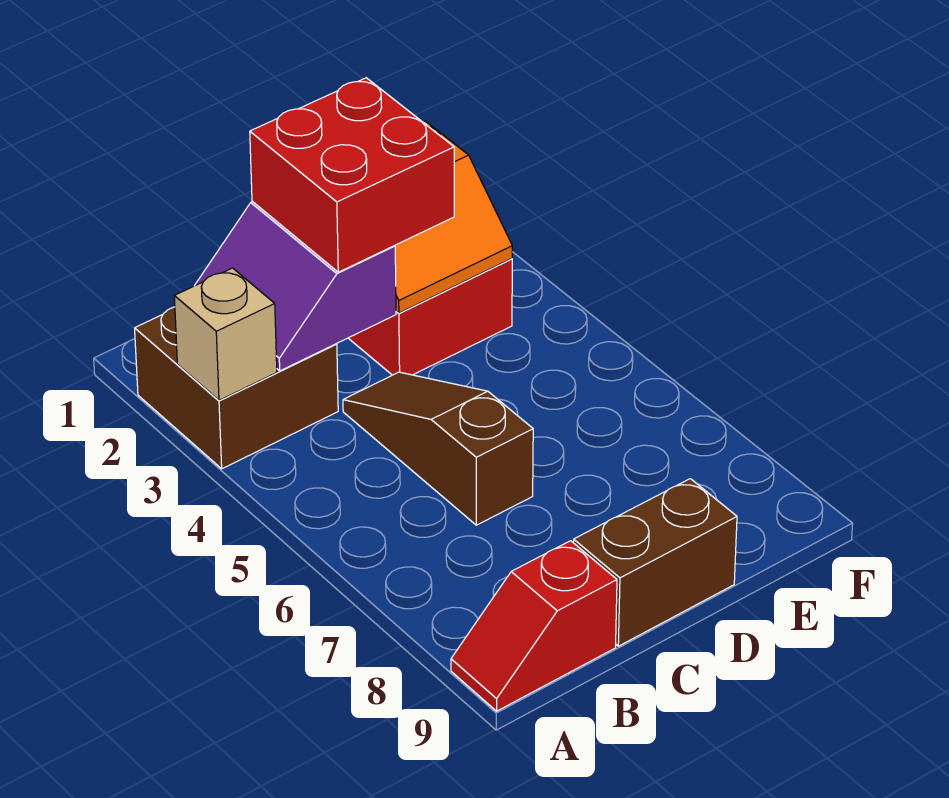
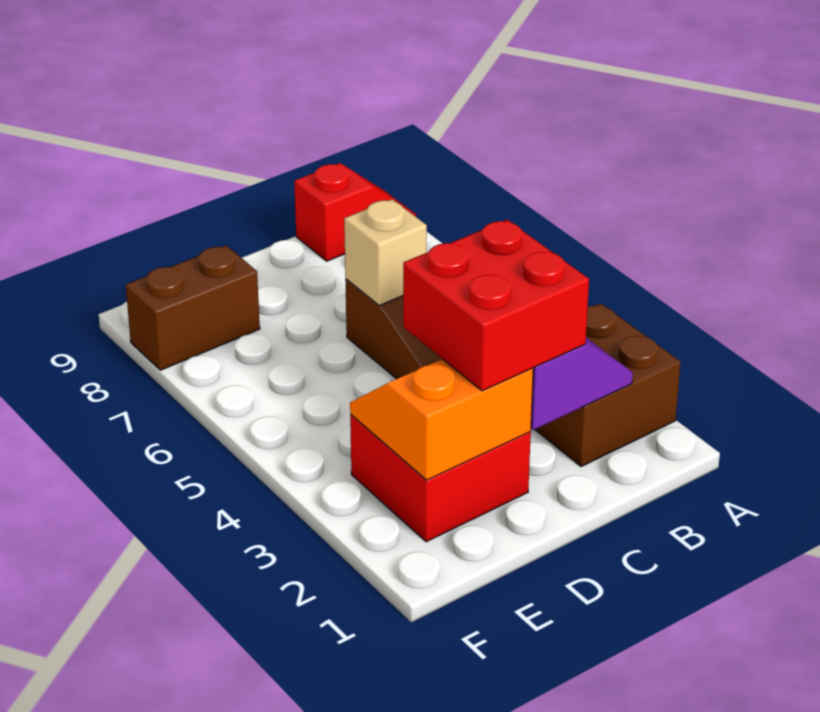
tan brick A3 level 2 -> tan brick C6 level 2
brown brick C9:D9 level 1 -> brown brick E8:F8 level 1

